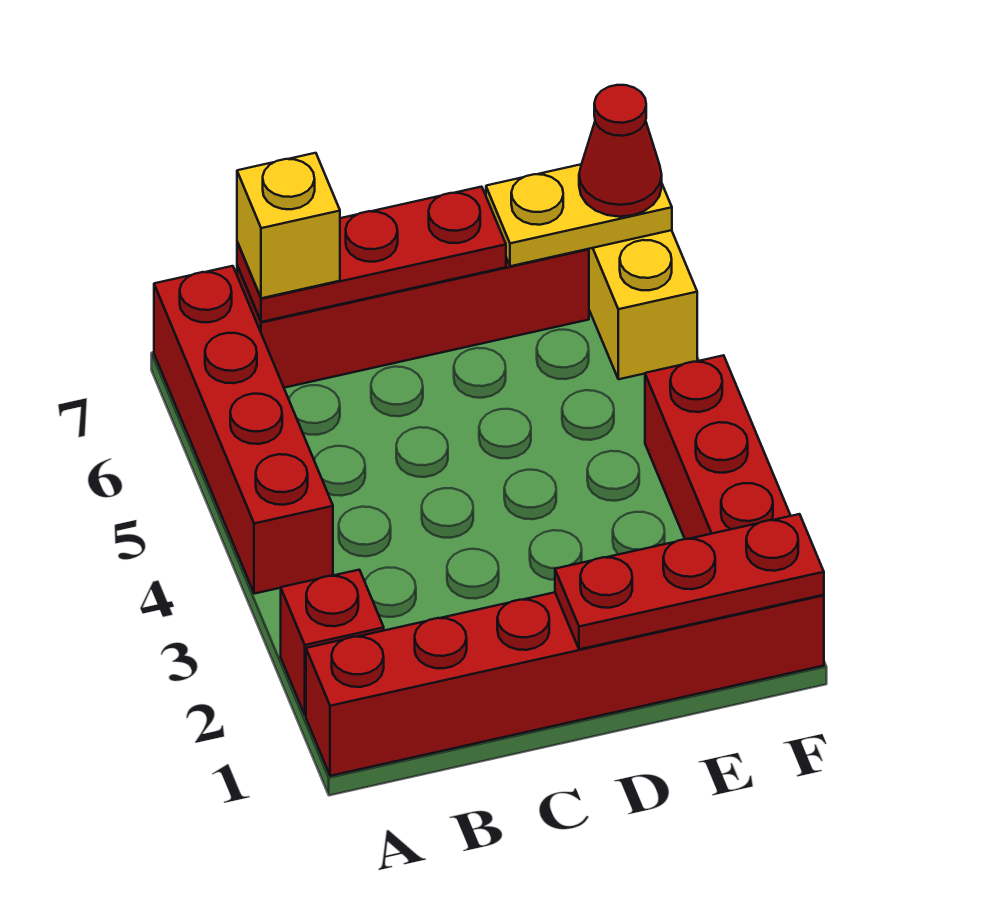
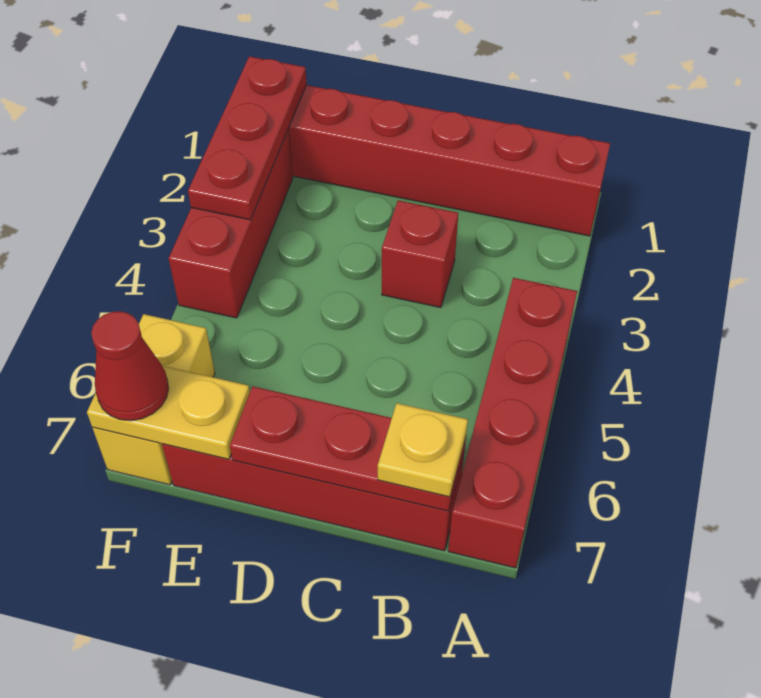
red brick A2 level 1 -> red brick C3 level 1
yellow brick B7 level 3 -> yellow plate B7 level 3
red plate D1:F1 level 2 -> red plate F1:F3 level 2

